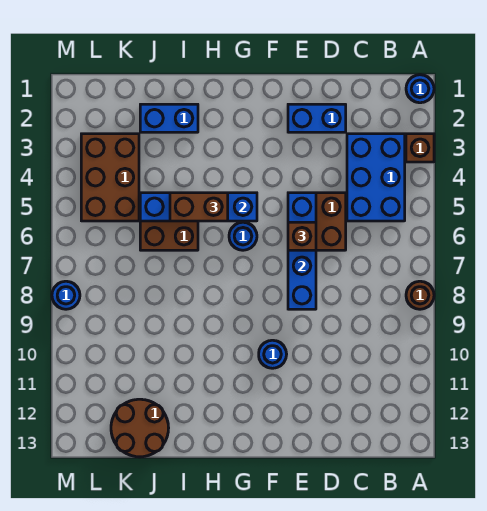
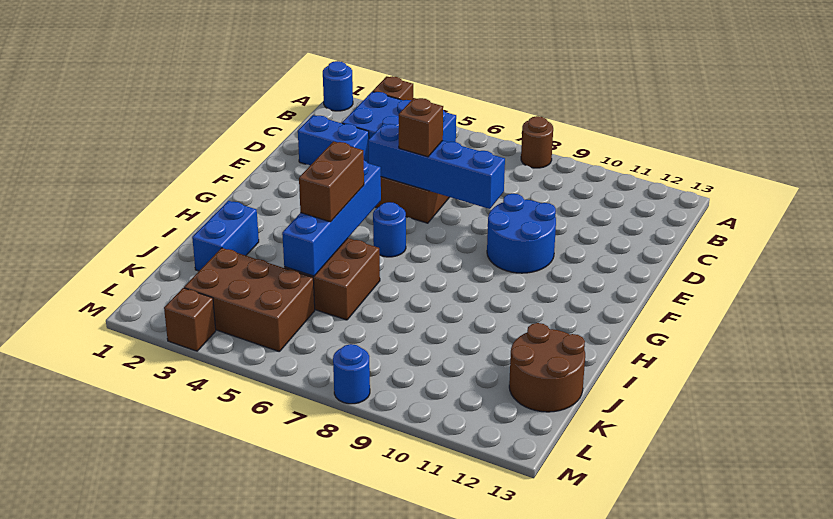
blue brick D2:E2 level 1 -> blue brick D2:D3 level 1
blue round brick F10 level 1 -> blue round brick E9:F10 level 1
none -> brown brick M3 level 1

